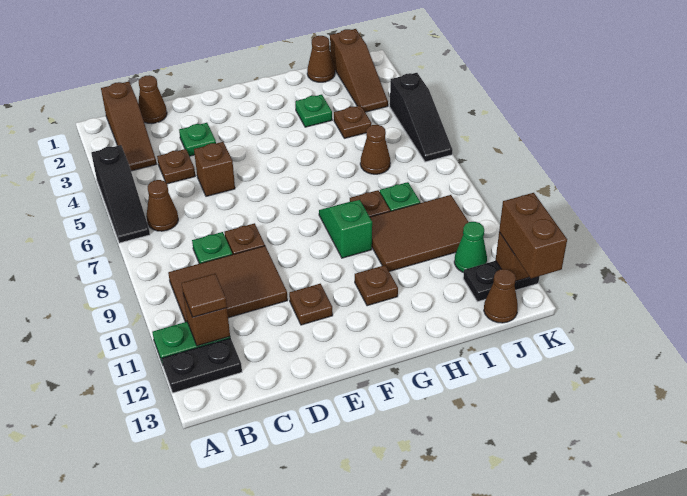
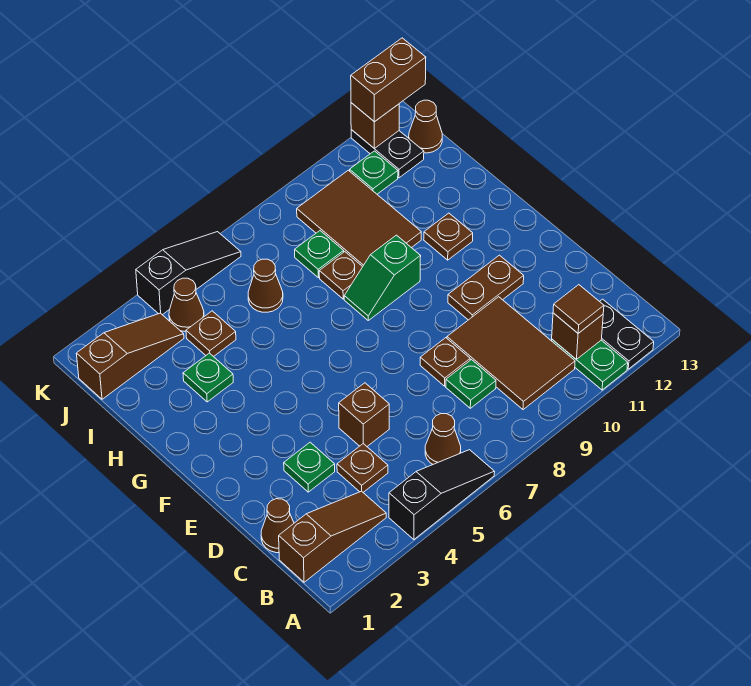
brown plate E11 level 1 -> brown plate E10:E11 level 1
brown cone I1 level 1 -> brown cone J4 level 1
green cone J11 level 1 -> green plate J11 level 1

